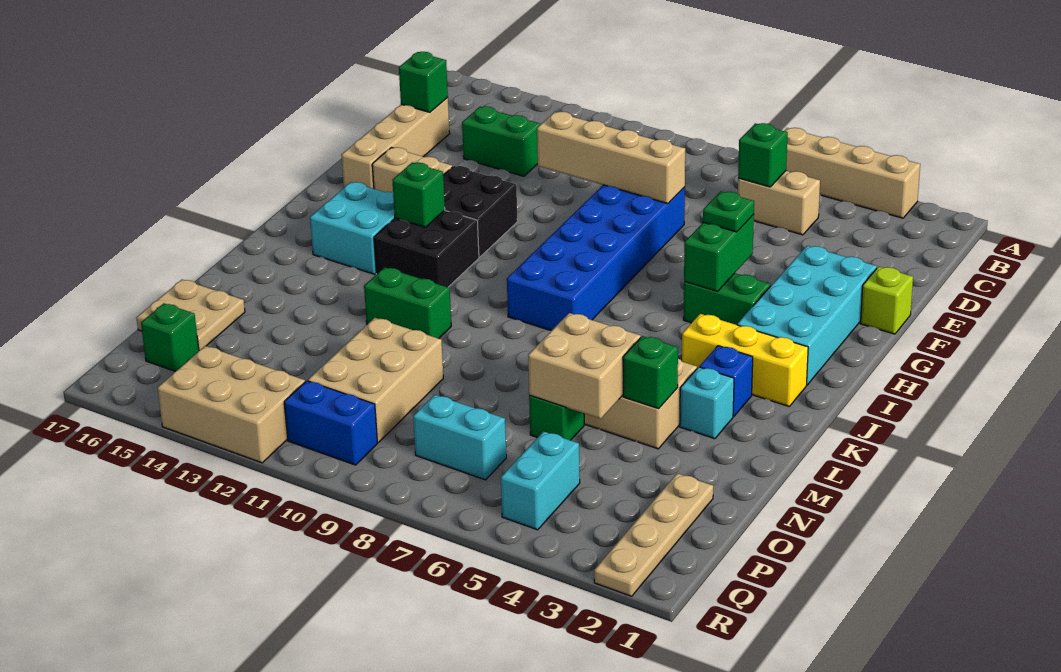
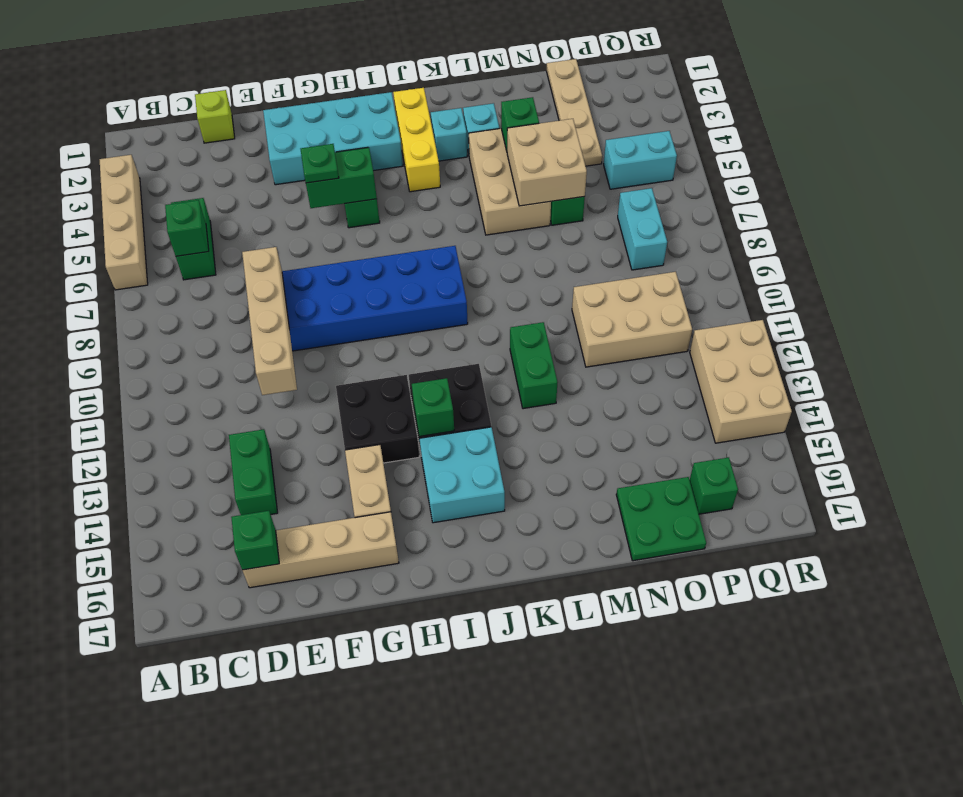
tan brick C5:C6 level 1 -> green brick C5:C6 level 1
lime brick F1 level 1 -> lime brick D1 level 1
blue brick K3 level 1 -> cyan brick K3 level 1
tan plate N16:O17 level 1 -> green plate N16:O17 level 1
tan plate O2:R2 level 1 -> tan plate O1:O4 level 1
blue brick Q10:Q11 level 1 -> none

